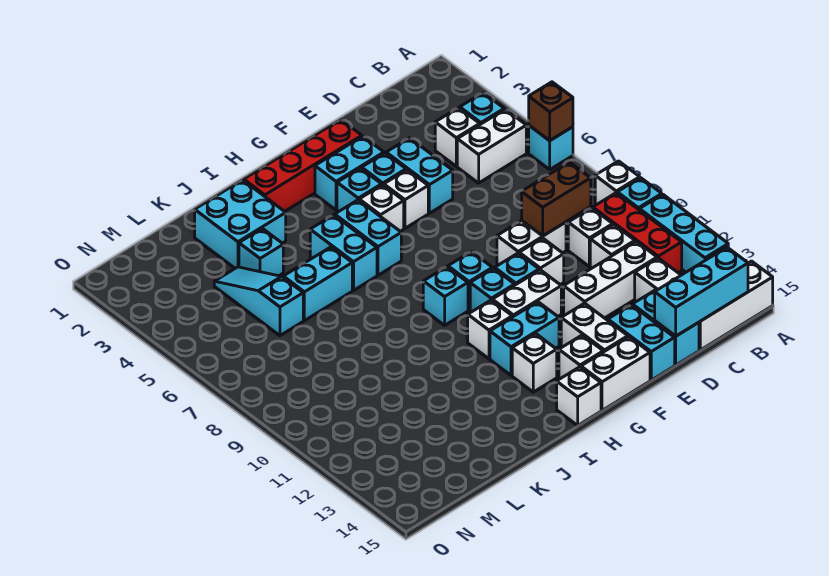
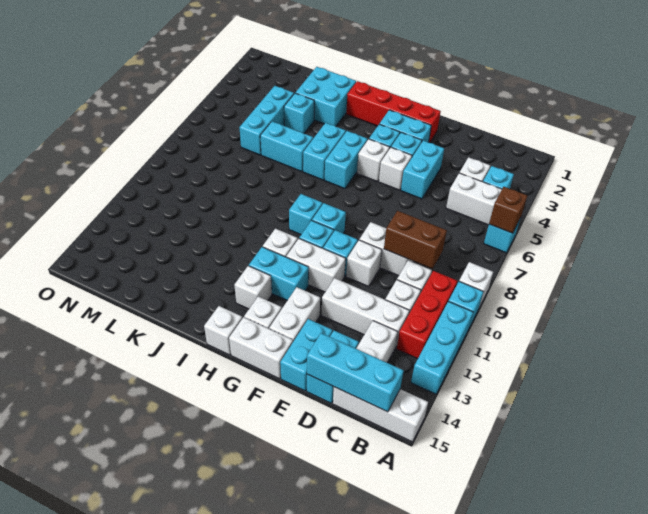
cyan slope L4:L6 level 1 top 6 -> cyan brick L4:L6 level 1

